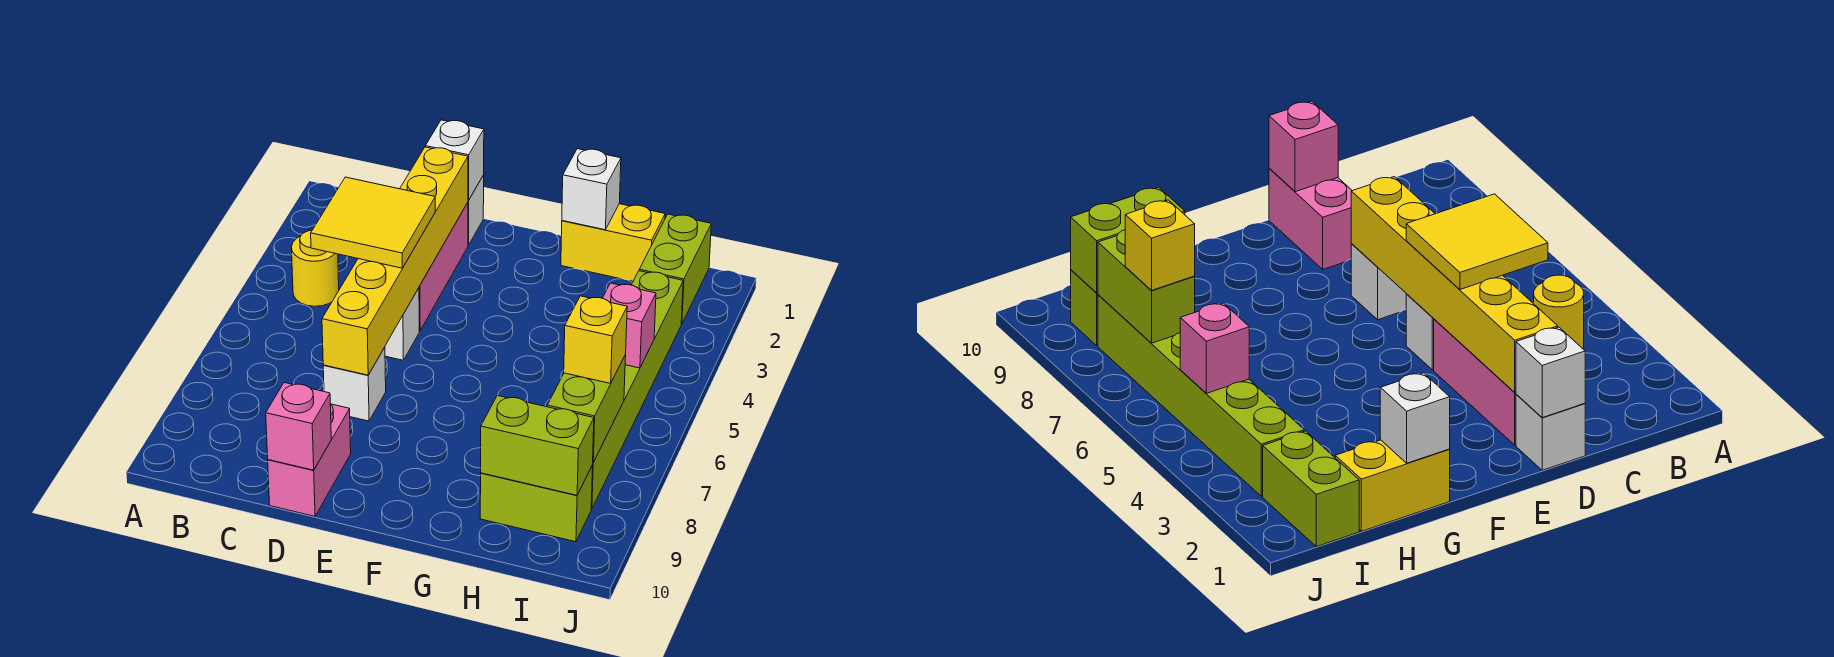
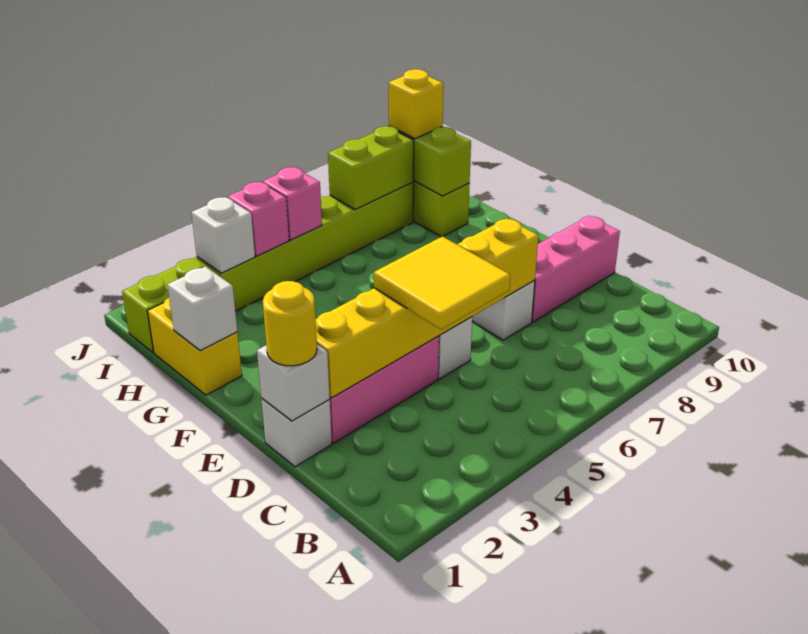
yellow round brick B4 level 1 -> yellow round brick D1 level 3
pink brick D9:D10 level 1 -> pink brick D8:D10 level 1
pink brick D10 level 2 -> pink brick I4 level 2
none -> white brick I3 level 2
yellow brick I7 level 3 -> yellow brick I9 level 3

